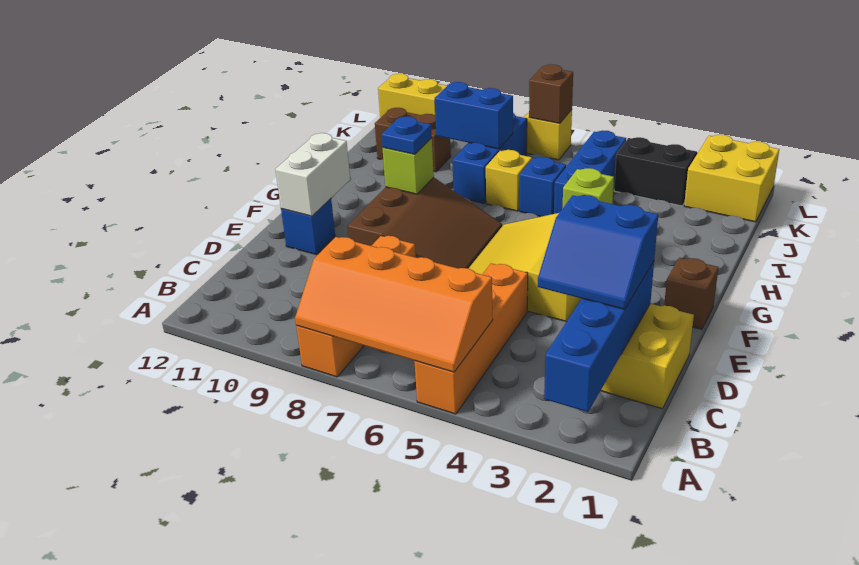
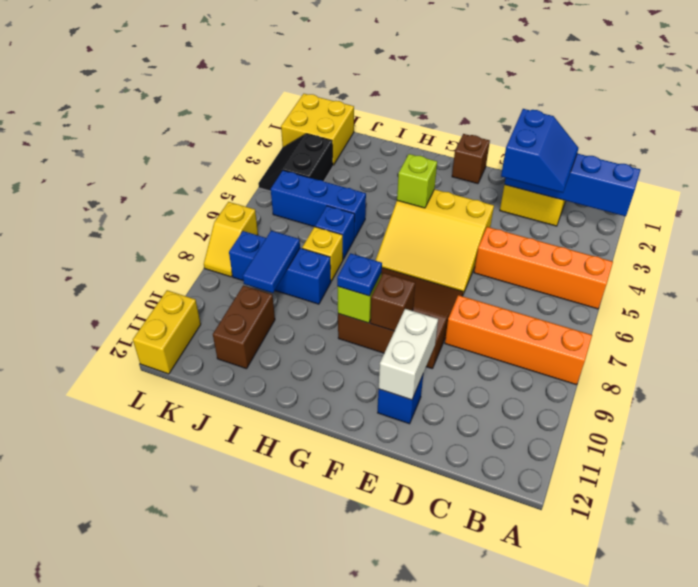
orange slope A5:B8 level 2 top B -> none
white brick E11:F11 level 2 -> white brick E10:E11 level 2
blue brick J8:J9 level 2 -> blue tile J8:J9 level 2
brown brick L7 level 2 -> brown brick F9 level 2

